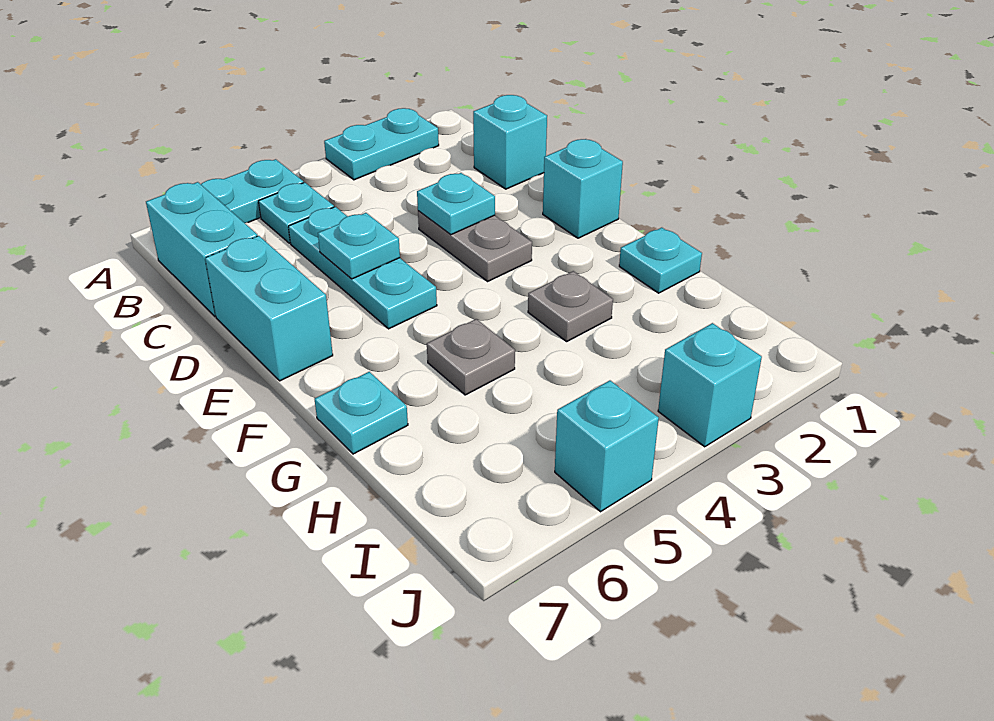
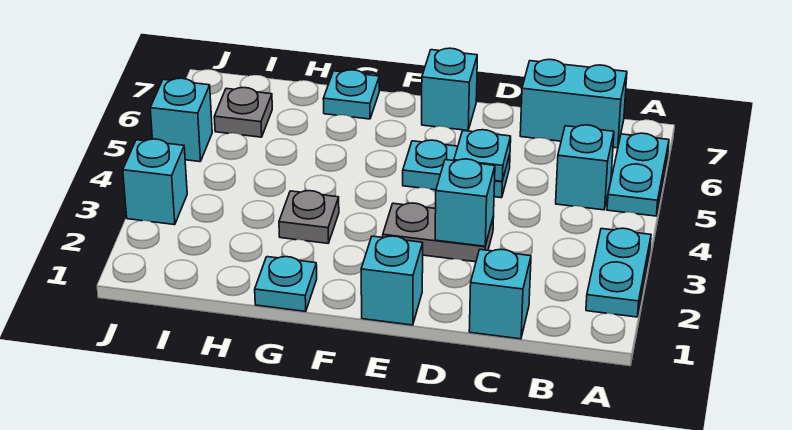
cyan plate B5 level 1 -> cyan brick B5 level 1
cyan plate C5:E5 level 1 -> cyan plate D5:E5 level 1
cyan plate D3 level 2 -> cyan brick D3 level 2
cyan brick D7:E7 level 1 -> cyan brick E7 level 1
grey plate G5 level 1 -> grey plate I6 level 1

